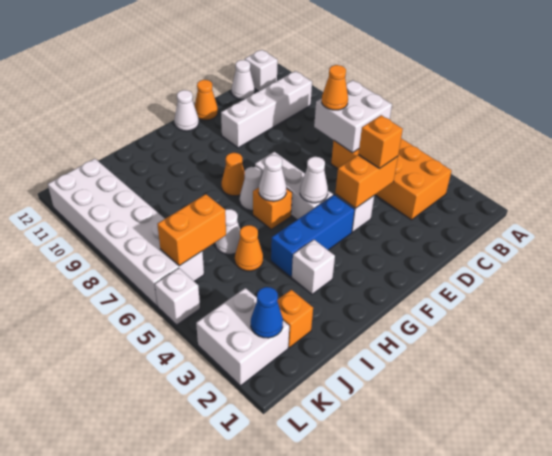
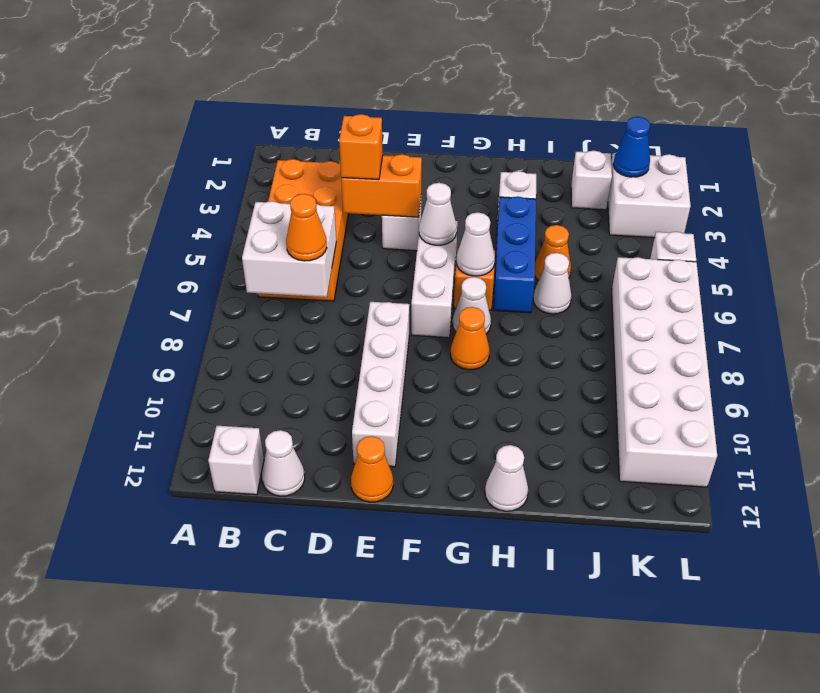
white brick B10:E10 level 1 -> white brick E8:E11 level 1
blue brick F4:H4 level 1 -> blue brick H4:H6 level 1
white cone F12 level 1 -> white cone H12 level 1
orange brick J2 level 1 -> white brick J2 level 1
orange brick J6:K6 level 2 -> none

